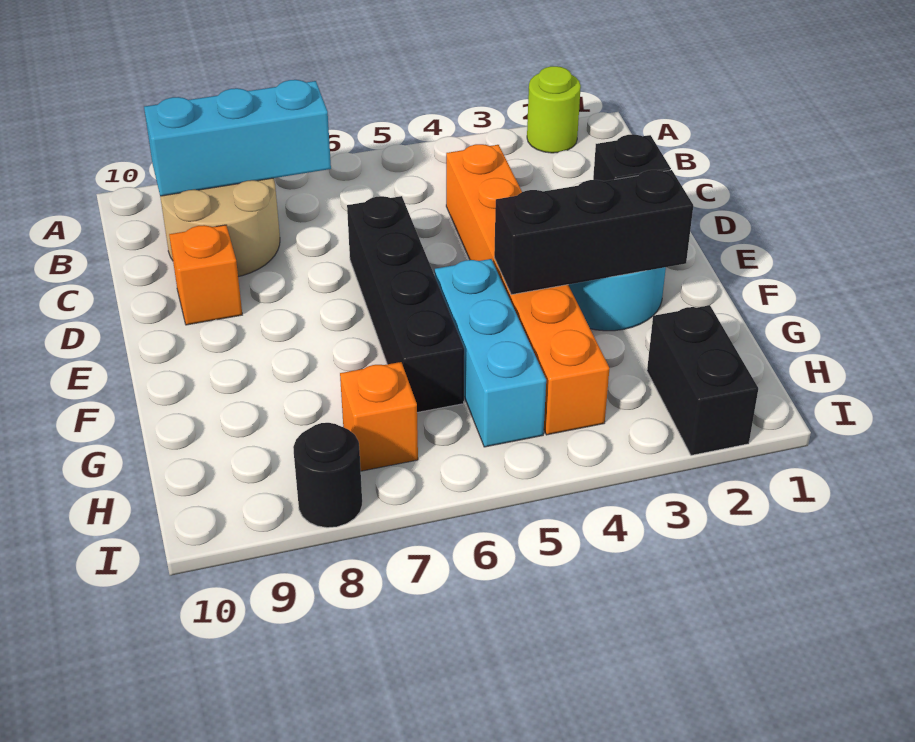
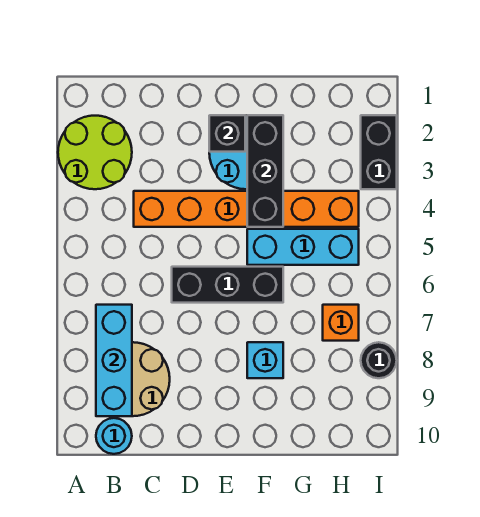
lime round brick A2 level 1 -> lime round brick A2:B3 level 1
none -> cyan round brick B10 level 1
black brick D6:G6 level 1 -> black brick D6:F6 level 1
orange brick D9 level 1 -> none
none -> cyan brick F8 level 1
black brick H2:I2 level 1 -> black brick I2:I3 level 1

